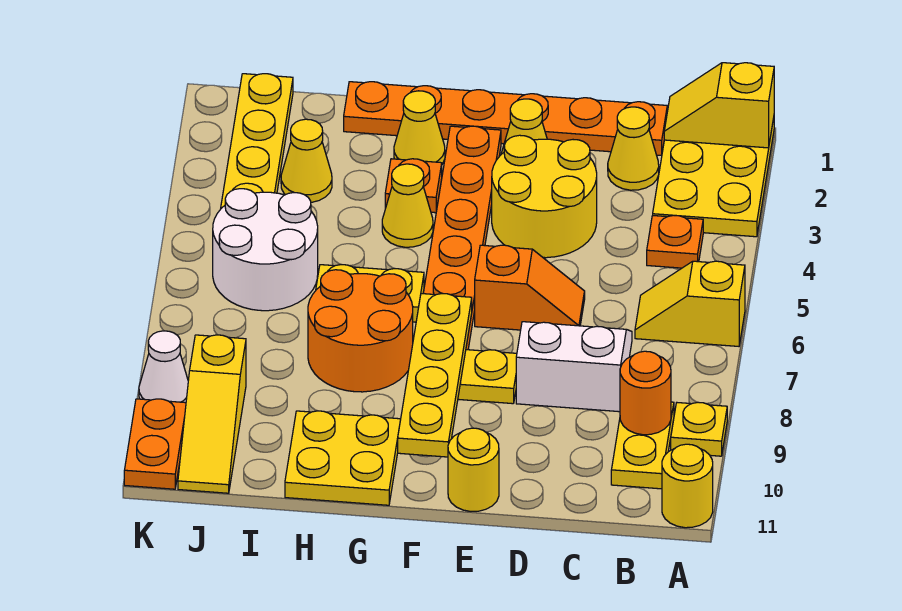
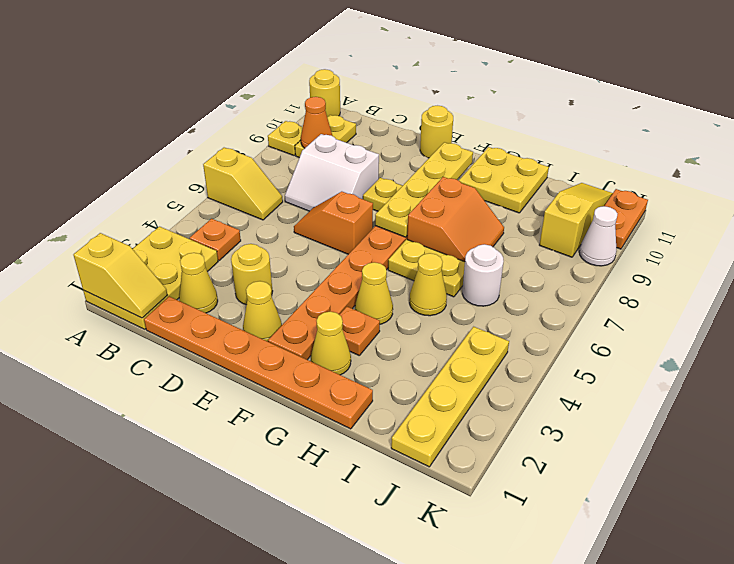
orange round brick B9 level 2 -> orange cone B9 level 2
yellow round brick D3:E4 level 1 -> yellow round brick D3 level 1
orange round brick G7:H8 level 1 -> orange slope G7:H8 level 1 top G
yellow cone I3 level 1 -> yellow cone H5 level 1
white round brick I5:J6 level 1 -> white round brick I6 level 1

